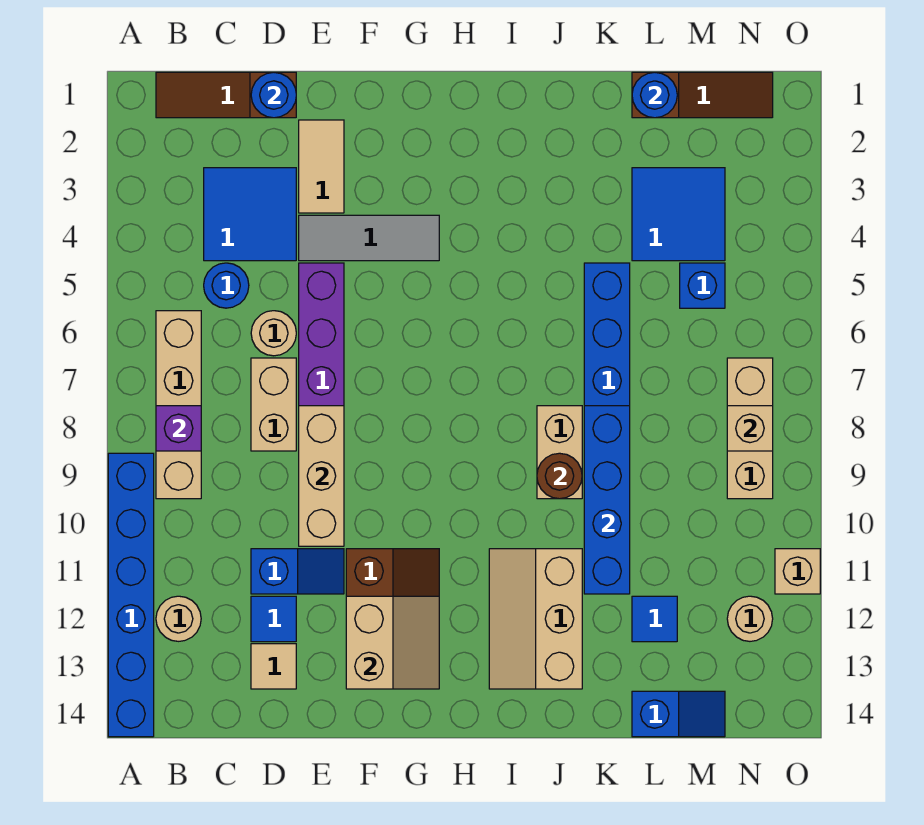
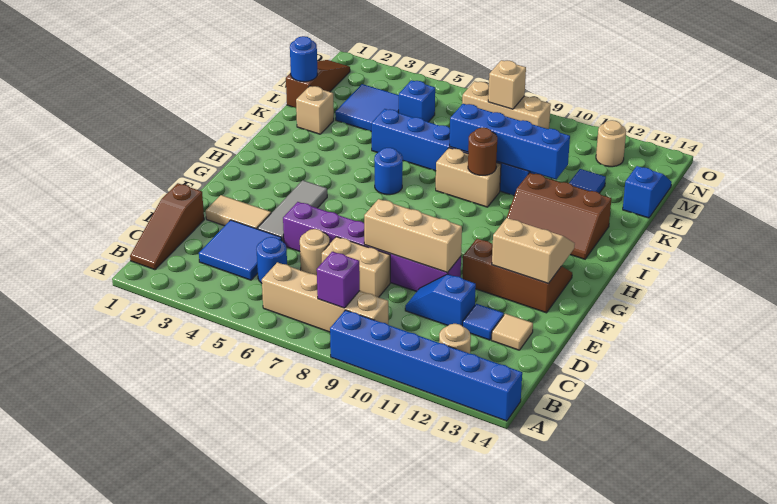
blue round brick D1 level 2 -> blue round brick I6 level 1
blue slope D11:E11 level 1 top D -> blue slope D10:D11 level 1 top 11
tan slope I11:J13 level 1 top J -> brown slope I11:J13 level 1 top J
tan brick O11 level 1 -> tan brick K2 level 1

